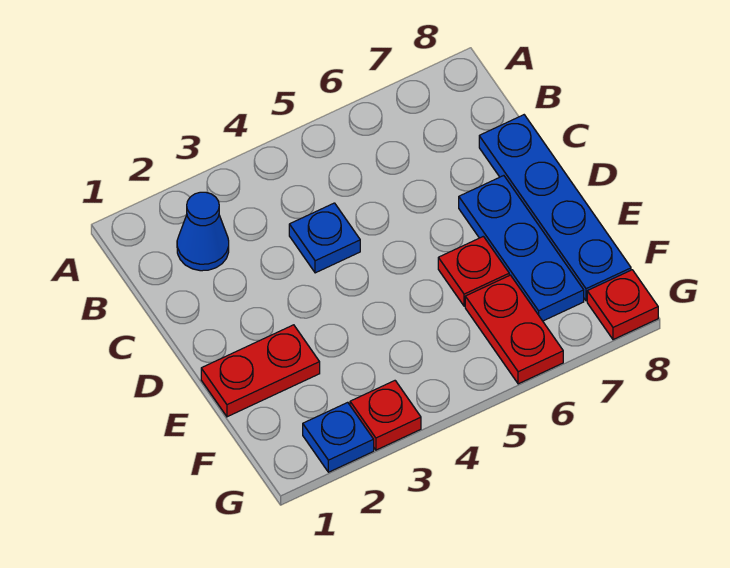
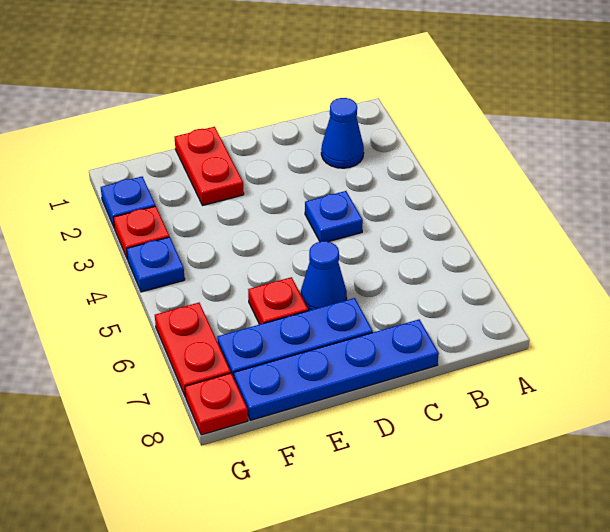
none -> blue cone D6 level 1
red plate F6:G6 level 1 -> red plate G6:G7 level 1
none -> blue plate G4 level 1

